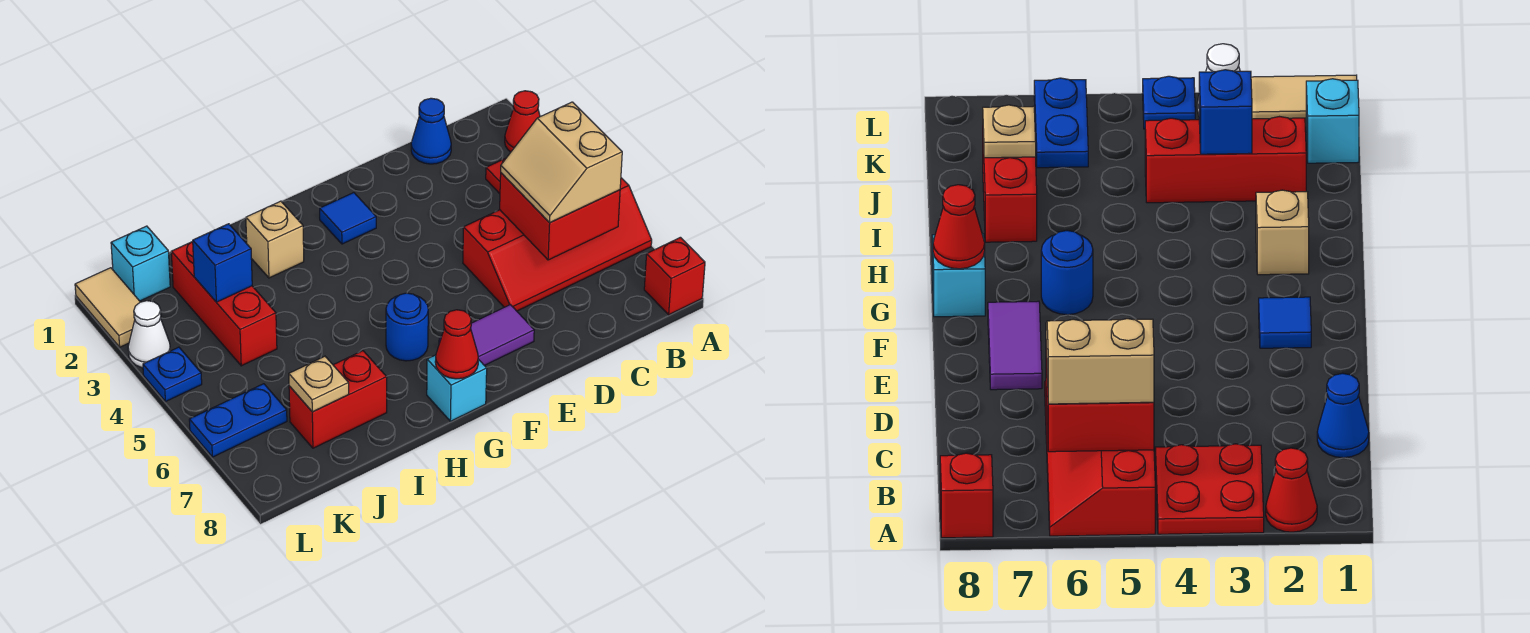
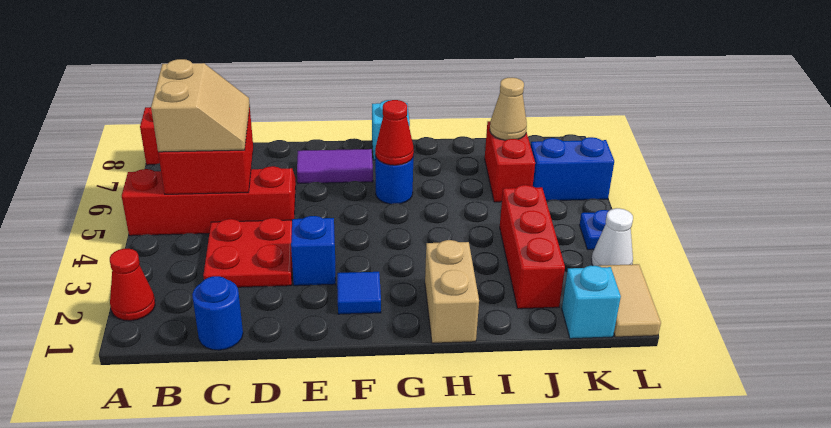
red plate A3:B4 level 1 -> red plate C3:D4 level 1
blue cone C1 level 1 -> blue round brick C1 level 1
red cone G8 level 2 -> red cone G6 level 2
tan brick H2 level 1 -> tan brick H1:H2 level 1
red brick I7:J7 level 1 -> red brick J6:J7 level 1
blue brick J3 level 2 -> blue brick E3 level 1
tan plate J7 level 2 -> tan cone J7 level 2
blue plate K6:L6 level 1 -> blue brick K6:L6 level 1

